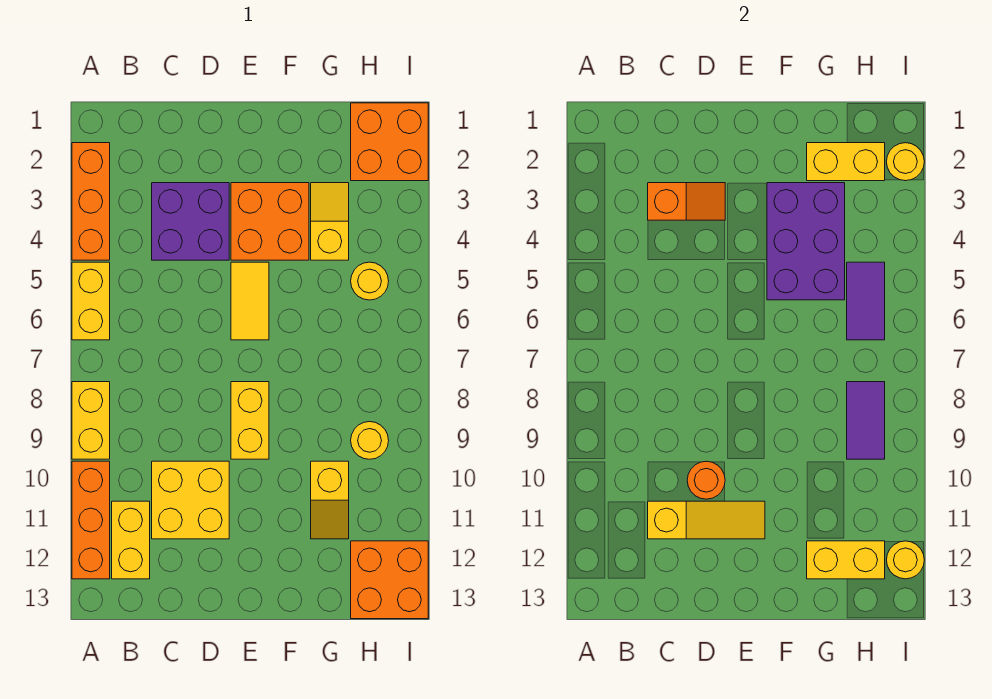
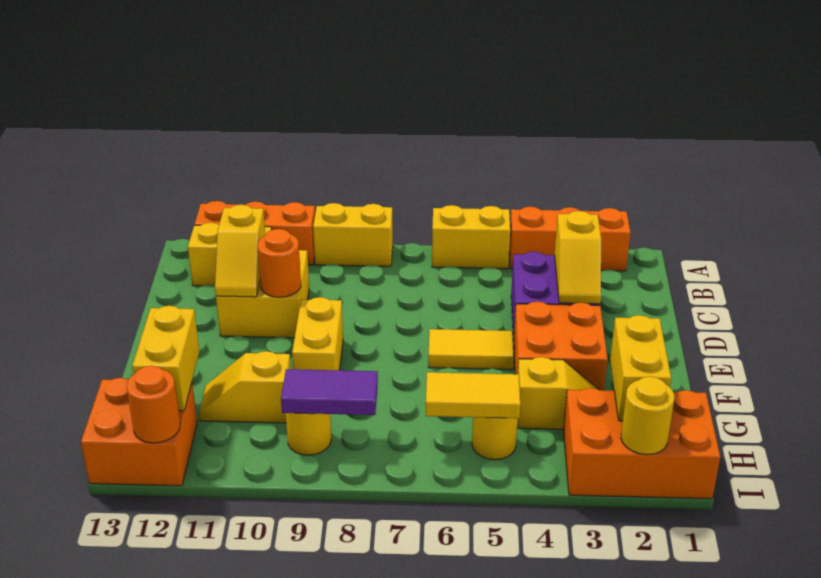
orange slope C3:D3 level 2 top C -> yellow slope C3:D3 level 2 top C
yellow slope C11:E11 level 2 top C -> yellow slope C11:D11 level 2 top C
yellow brick E8:E9 level 1 -> yellow brick E9:F9 level 1
purple brick F3:G5 level 2 -> none
orange brick H1:I2 level 1 -> orange brick H1:I3 level 1
purple tile H5:H6 level 2 -> yellow tile H5:H6 level 2
yellow round brick I12 level 2 -> orange round brick I12 level 2

